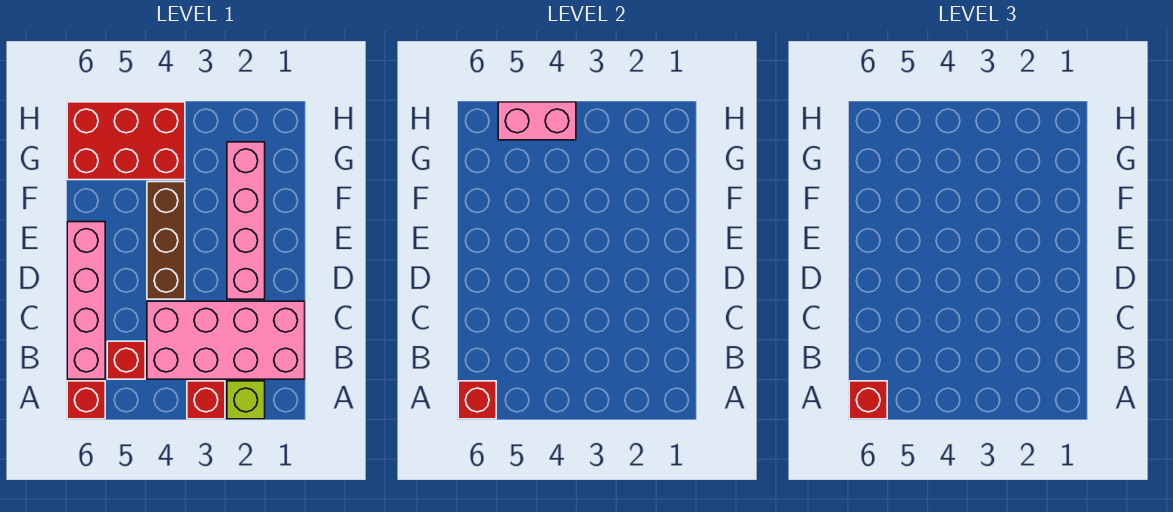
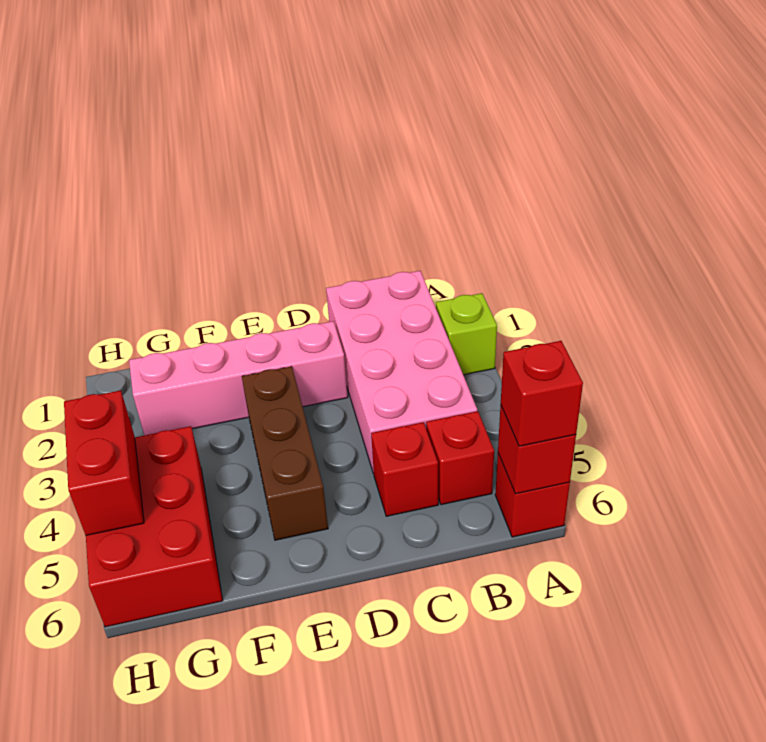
red brick A3 level 1 -> red brick C5 level 1
pink brick B6:E6 level 1 -> none
brown brick D4:F4 level 1 -> brown brick E3:E5 level 1
pink brick H4:H5 level 2 -> red brick H4:H5 level 2

